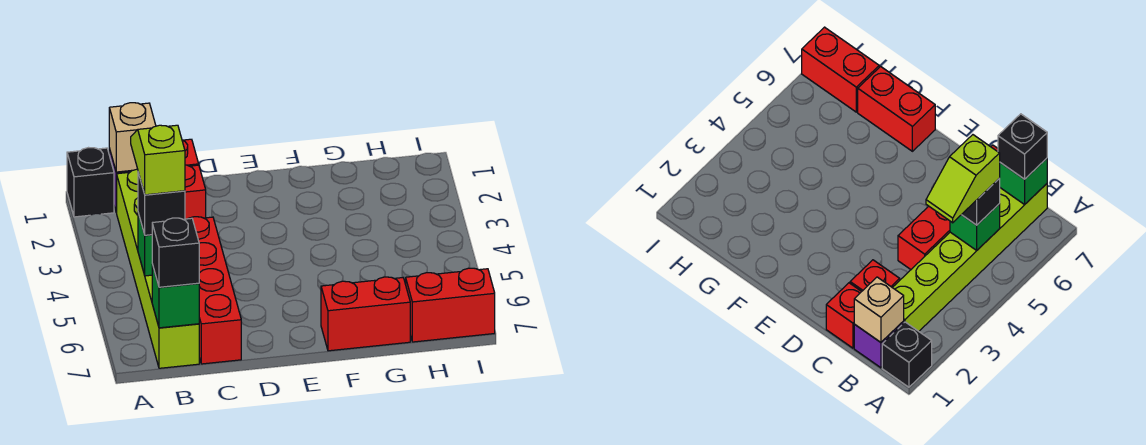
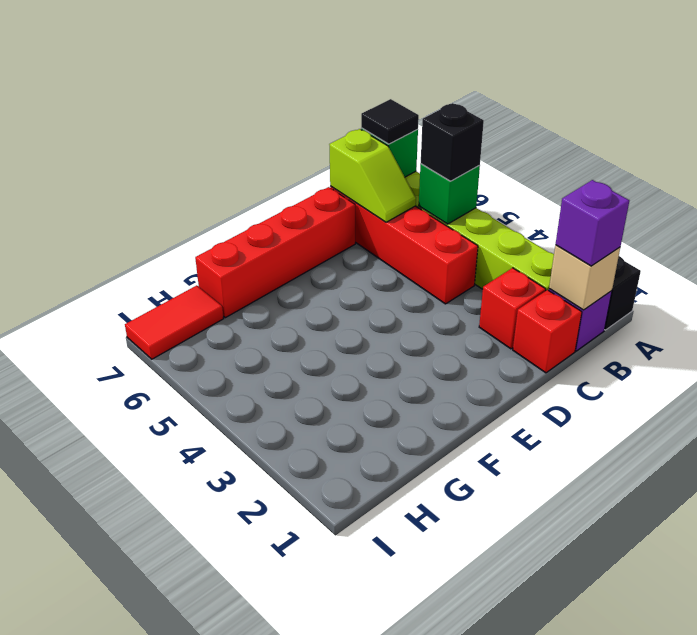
none -> purple brick B1 level 3
lime slope B4:B5 level 4 top 5 -> lime slope C6:C7 level 2 top 7
black brick B7 level 3 -> black tile B7 level 3
red brick F7:G7 level 1 -> red brick D7:G7 level 1
red brick H7:I7 level 1 -> red tile H7:I7 level 1

